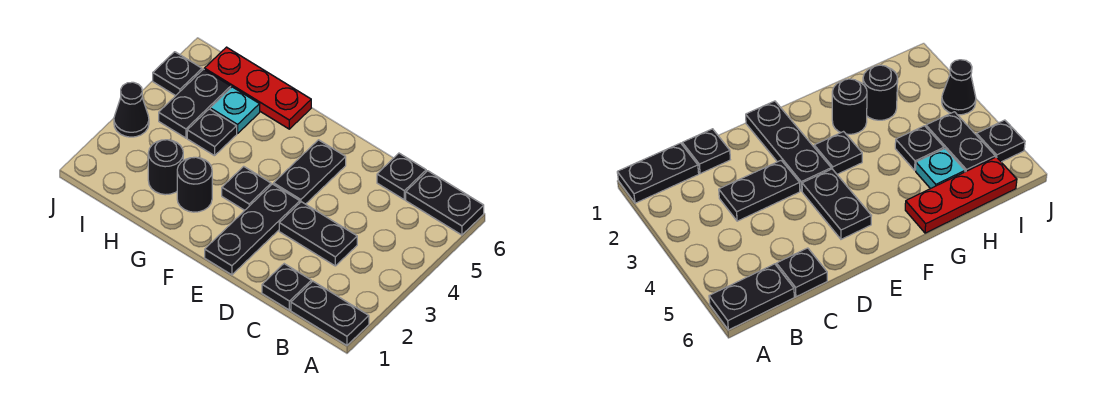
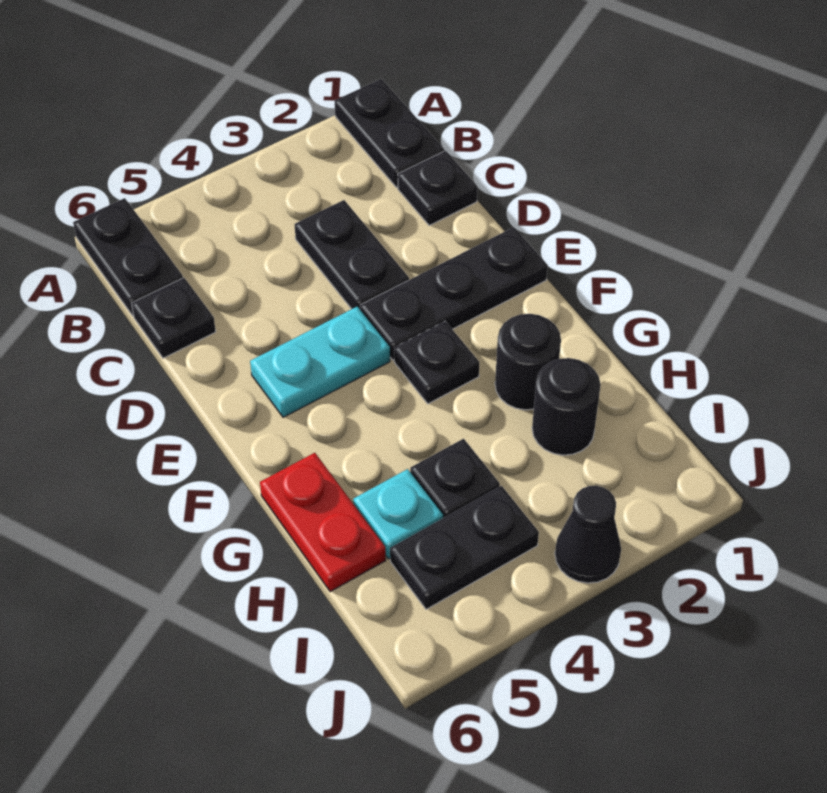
black plate E4:E5 level 1 -> cyan plate E4:E5 level 1
red plate G6:I6 level 1 -> red plate G6:H6 level 1
black plate J5 level 1 -> none

